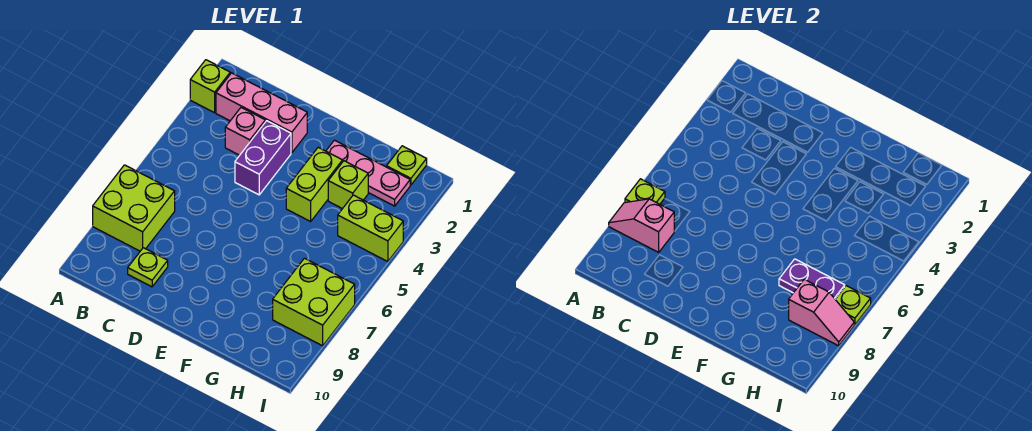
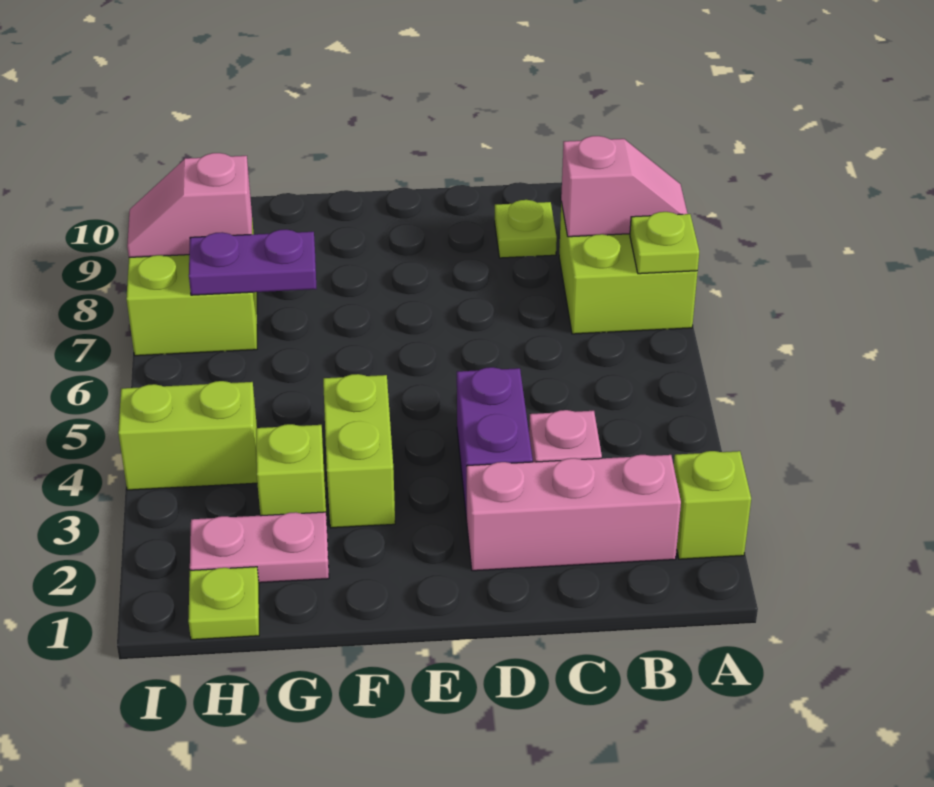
pink plate F2:H2 level 1 -> pink plate G2:H2 level 1
lime plate I7 level 2 -> none

